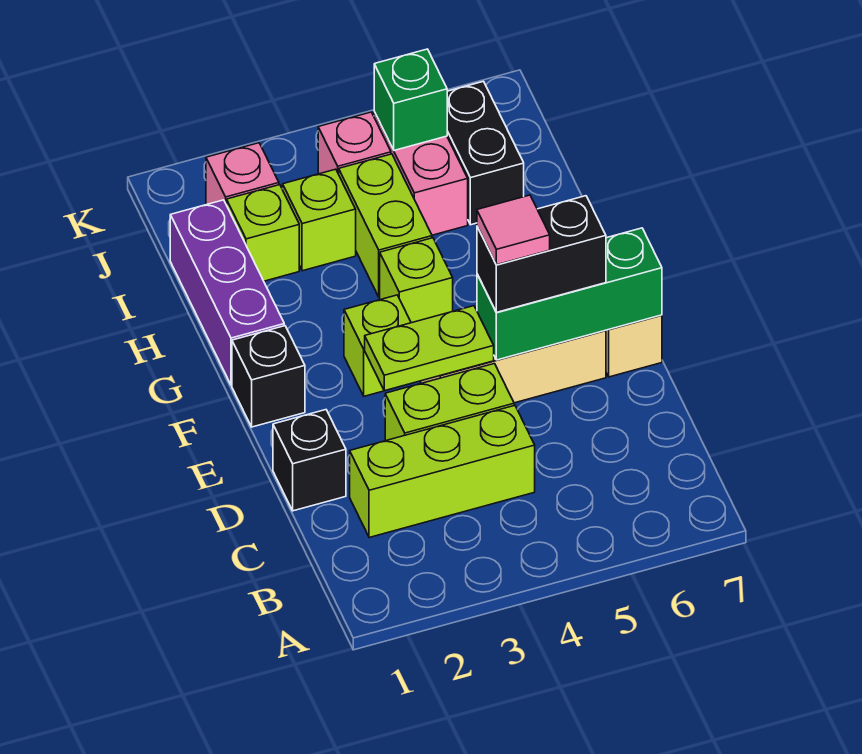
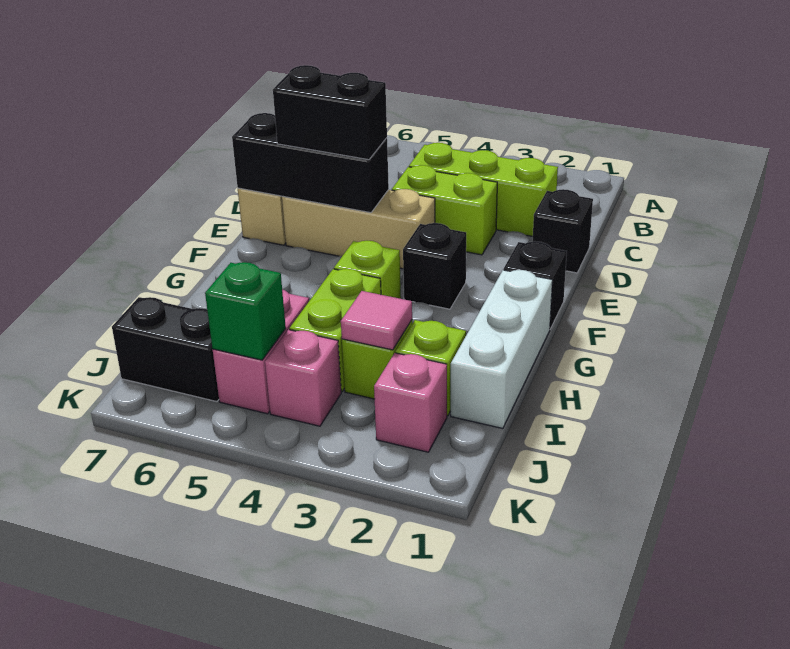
lime plate E3:E4 level 2 -> none
green brick E5:E7 level 2 -> black brick E5:E7 level 2
pink tile E5 level 4 -> pink tile I3 level 2
lime brick F3 level 1 -> black brick F3 level 1
purple brick G1:I1 level 1 -> white brick G1:I1 level 1
black brick I6:J6 level 1 -> black brick J6:J7 level 1

